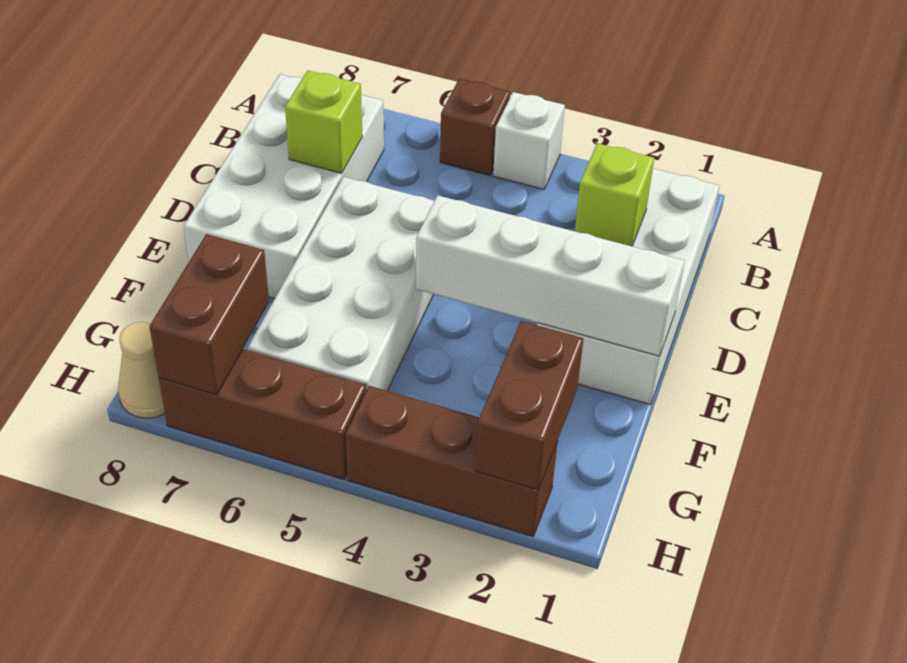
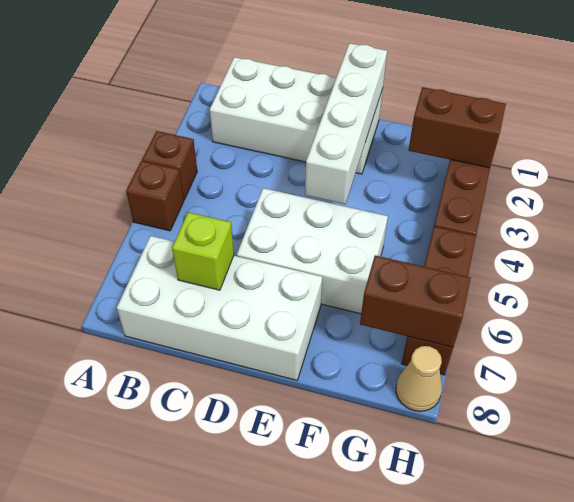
white brick A4 level 1 -> brown brick A4 level 1
lime brick C2 level 2 -> none
white brick D5:G6 level 1 -> white brick D5:F6 level 1

